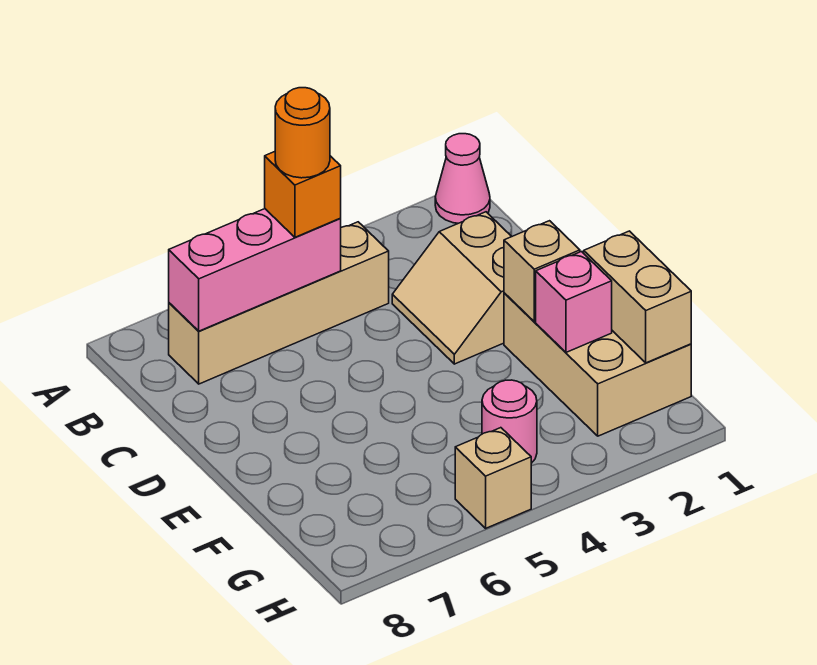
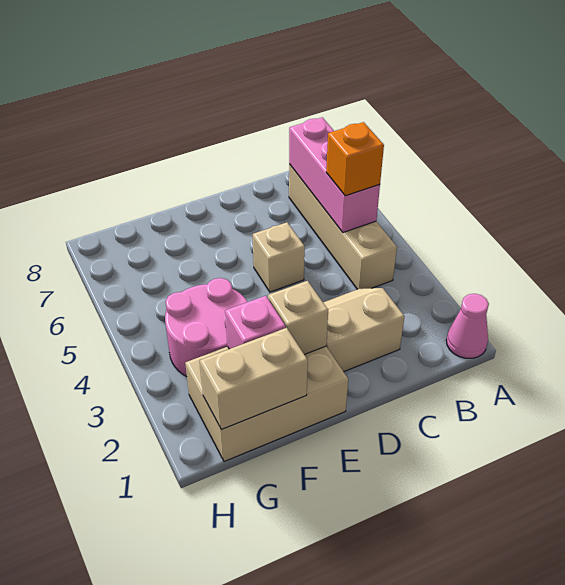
orange round brick B5 level 4 -> none
pink round brick G4 level 1 -> pink round brick F3:G4 level 1
tan brick H5 level 1 -> tan brick D5 level 1

